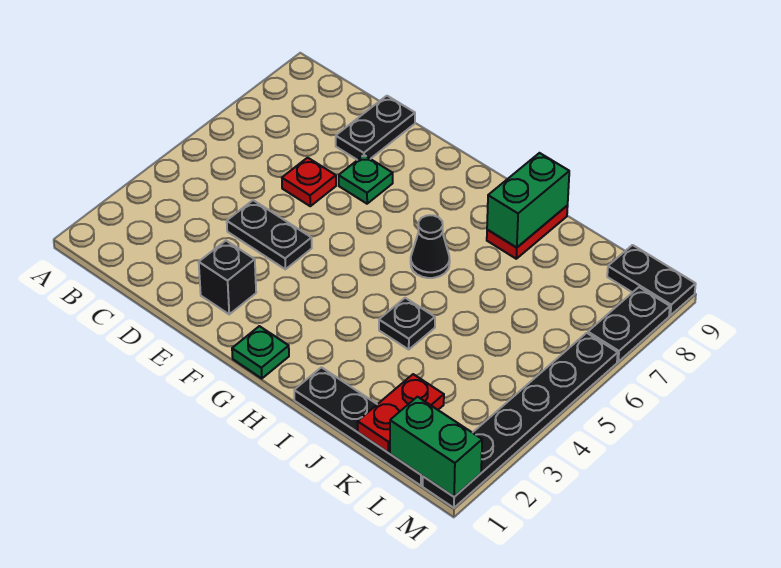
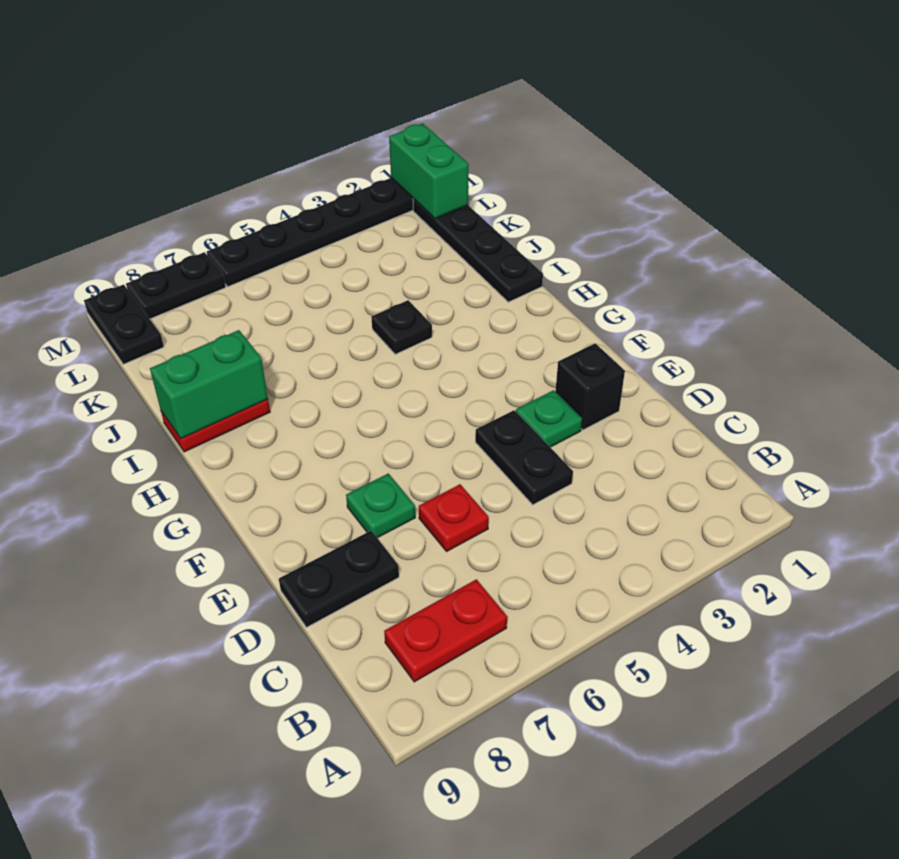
green plate G1 level 1 -> green plate E3 level 1
black cone H6 level 1 -> none
red plate K1:K2 level 2 -> red plate B7:B8 level 1

